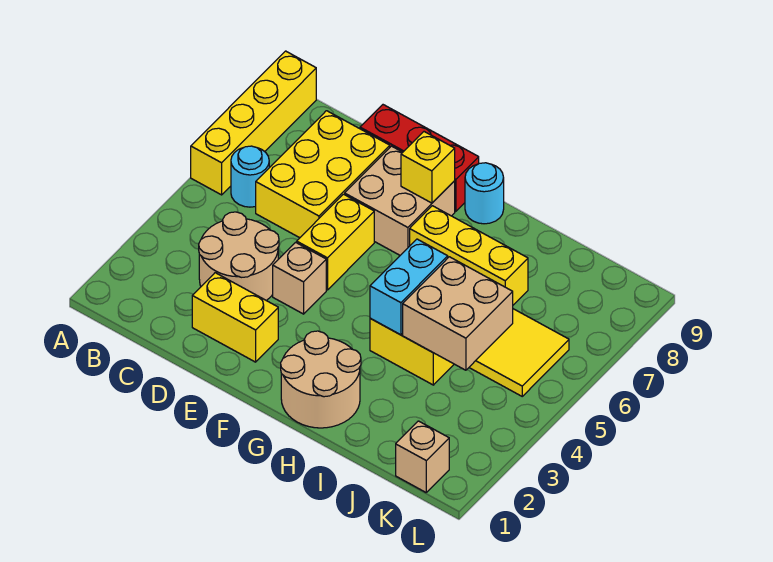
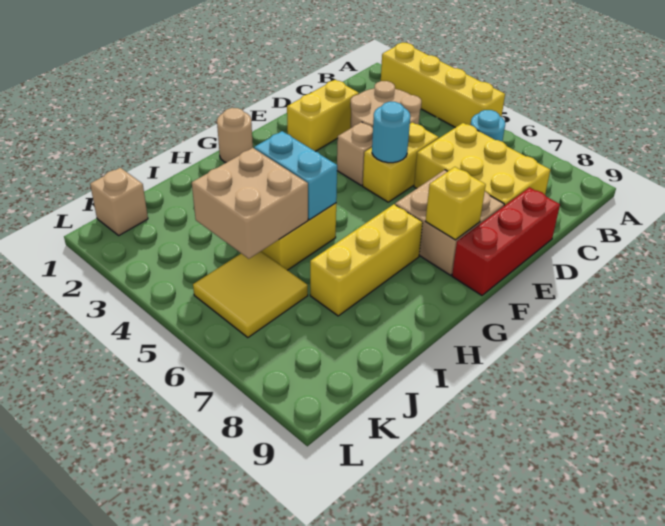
yellow brick A6:A9 level 1 -> yellow brick A2:A5 level 1
yellow brick E5:E6 level 1 -> yellow brick D5:E5 level 1
tan round brick G1:H2 level 1 -> tan round brick G1 level 1
cyan round brick G9 level 1 -> cyan round brick E5 level 2

